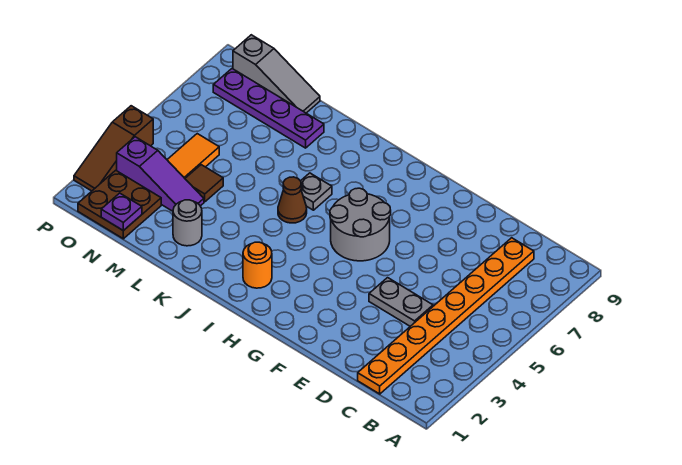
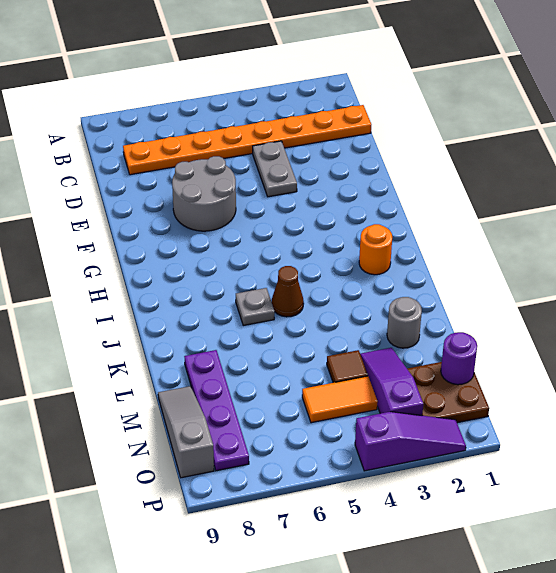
grey round brick G5:H6 level 1 -> grey round brick E6:F7 level 1
purple plate N1 level 2 -> purple round brick N1 level 2
brown slope P2:P4 level 1 top 4 -> purple slope P2:P4 level 1 top 4

